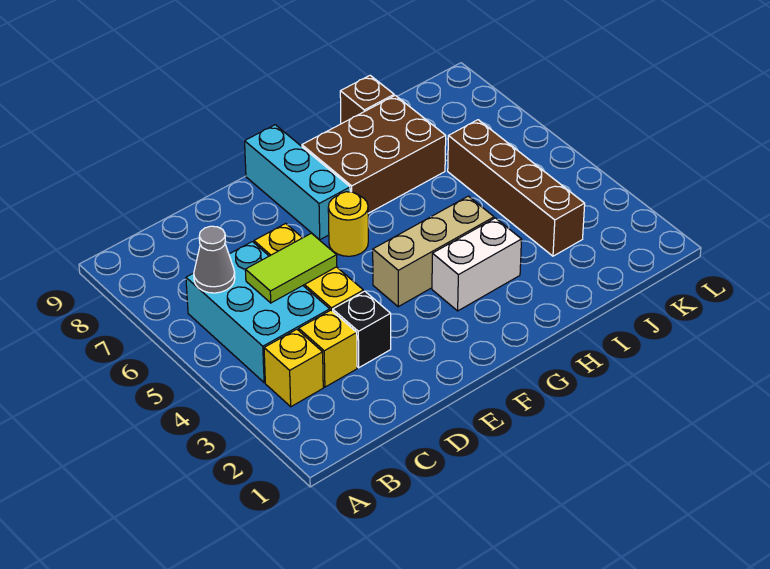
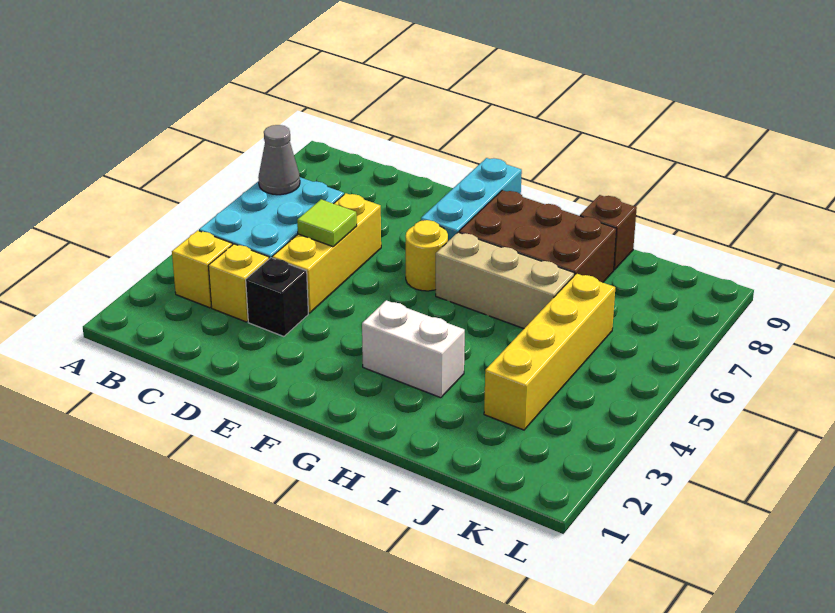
lime tile C5:D5 level 2 -> lime tile D5 level 2
tan brick F4:H4 level 1 -> tan brick G6:I6 level 1
brown brick J3:J6 level 1 -> yellow brick J3:J6 level 1

